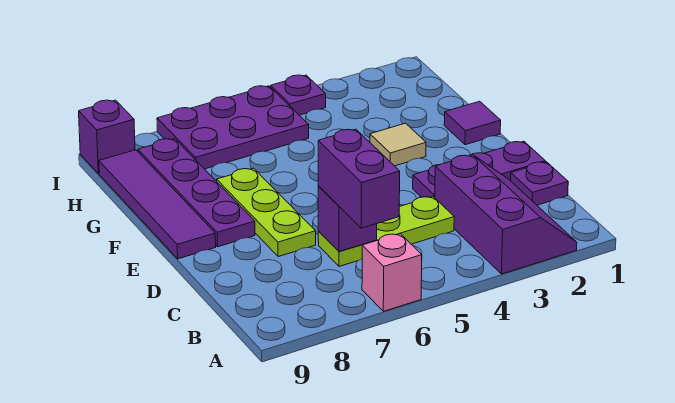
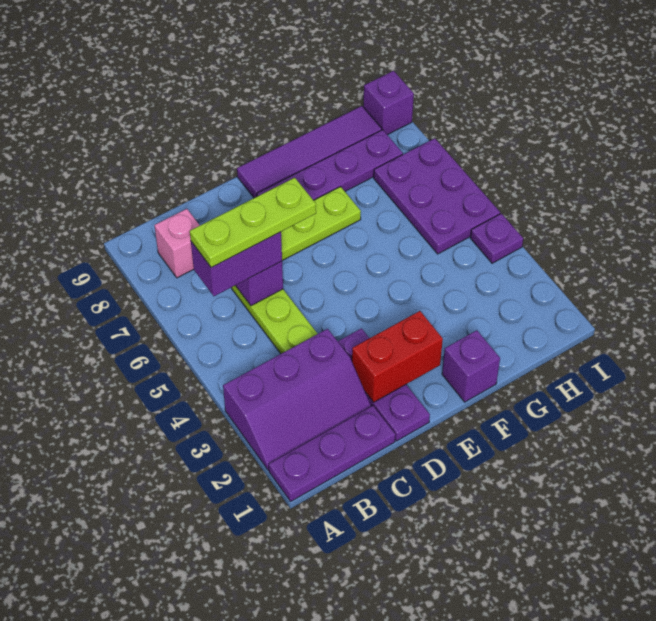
pink brick A6 level 1 -> pink brick B8 level 1
none -> lime plate B6:D6 level 4
purple plate C1 level 1 -> purple plate A1:C1 level 1
none -> red brick D2:E2 level 2
purple tile F1 level 1 -> purple brick F1 level 1
tan tile F3 level 1 -> none

